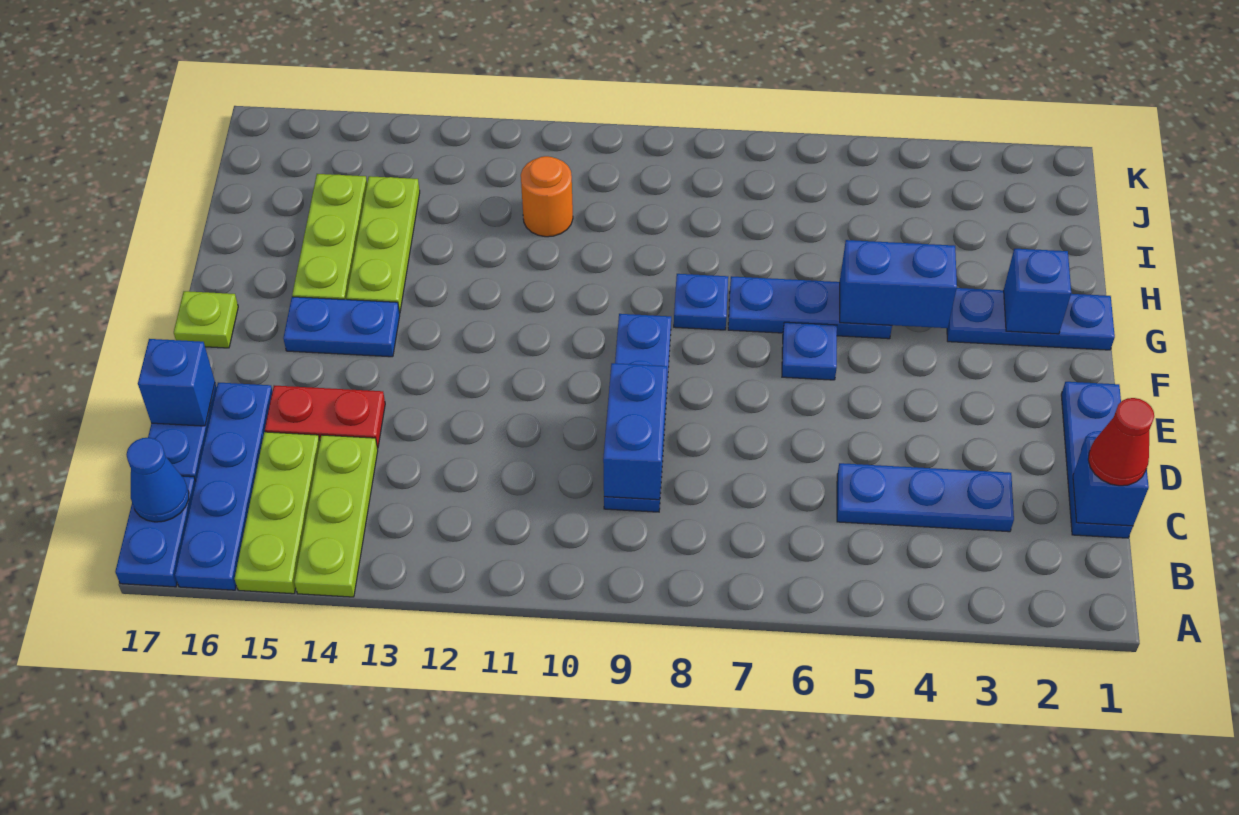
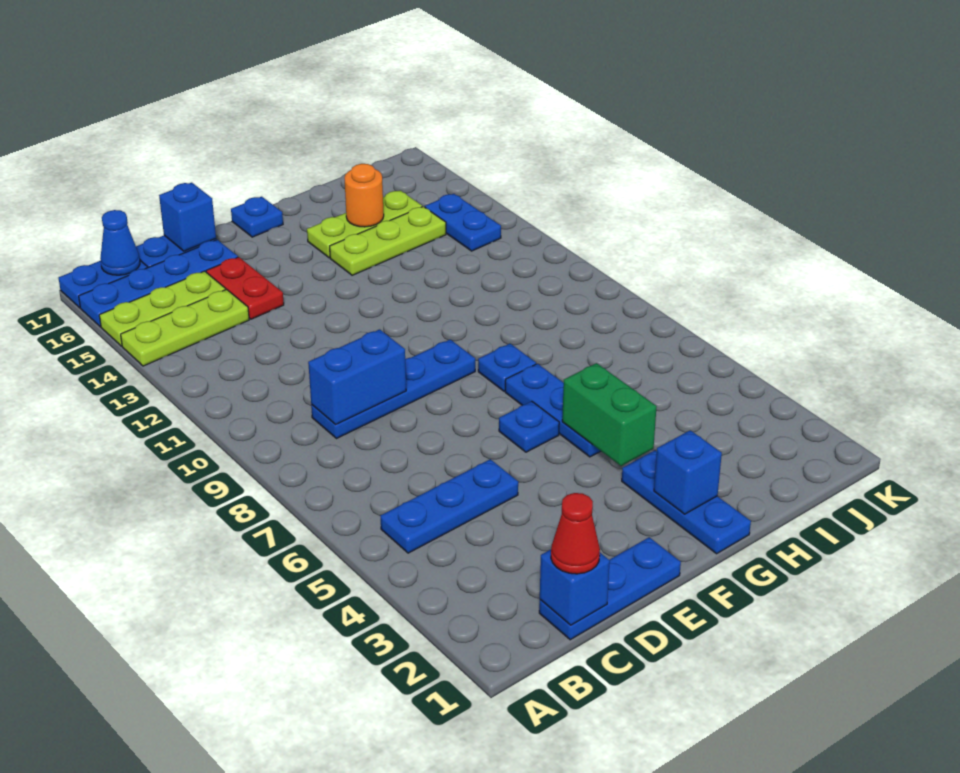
blue plate C3:C5 level 1 -> blue plate B5:D5 level 1
blue plate F14:F15 level 1 -> blue plate J13:J14 level 1
lime plate F17 level 1 -> blue plate F17 level 1
blue brick G4:G5 level 2 -> green brick G4:G5 level 2
orange round brick I11 level 1 -> orange round brick H15 level 2

